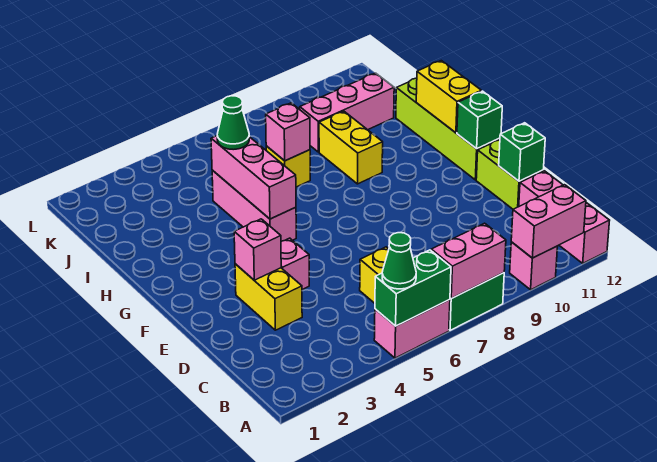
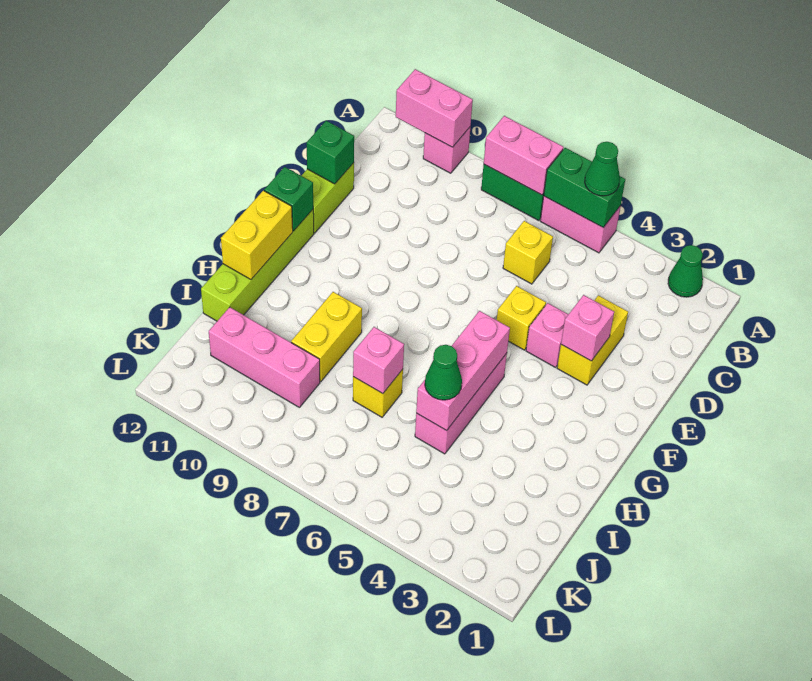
none -> green cone A2 level 1
pink brick A12:C12 level 1 -> none
none -> yellow brick E5 level 1

